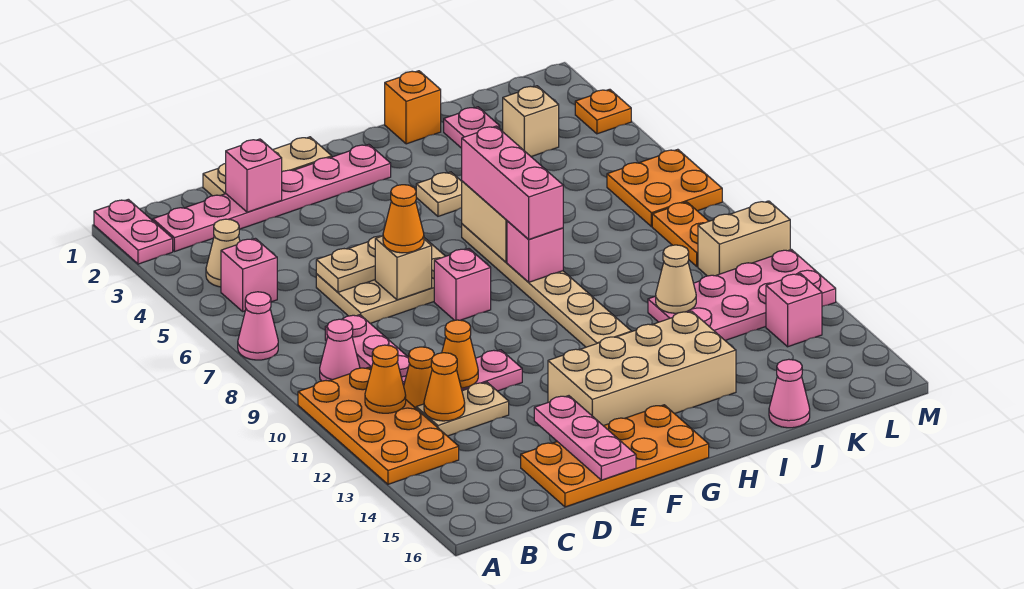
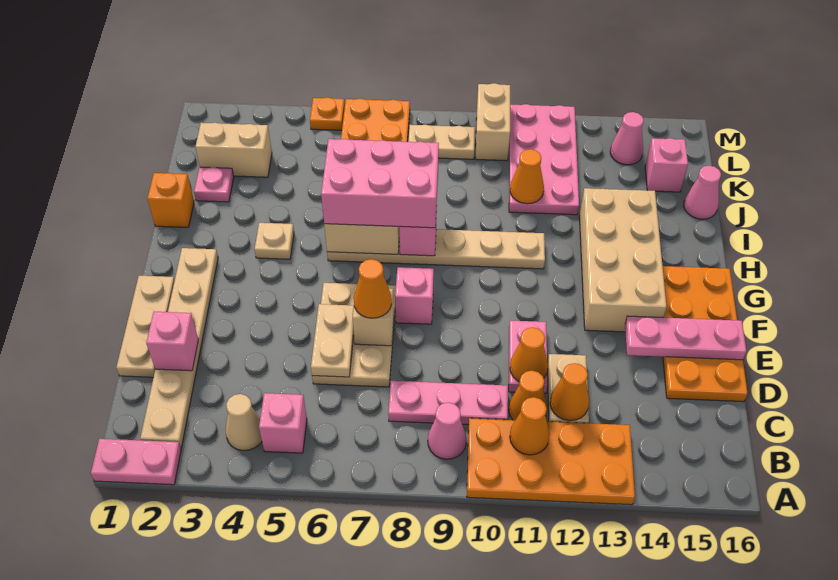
pink cone A7 level 1 -> pink cone L14 level 1
pink plate B2:G2 level 1 -> tan plate B2:G2 level 1
pink brick H6:H8 level 3 -> pink brick H6:I8 level 3
tan cone J11 level 2 -> orange cone J11 level 2
tan brick K3 level 1 -> tan brick K2:K3 level 1
orange plate L8:L9 level 1 -> tan plate L8:L9 level 1
pink brick L13 level 1 -> pink brick K15 level 1
orange plate M3 level 1 -> orange plate M5 level 1

